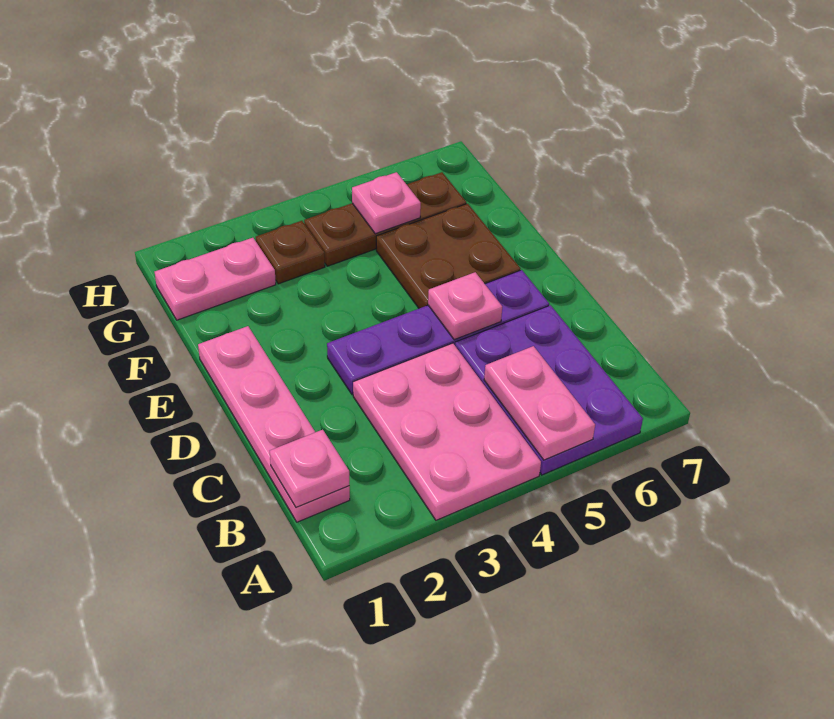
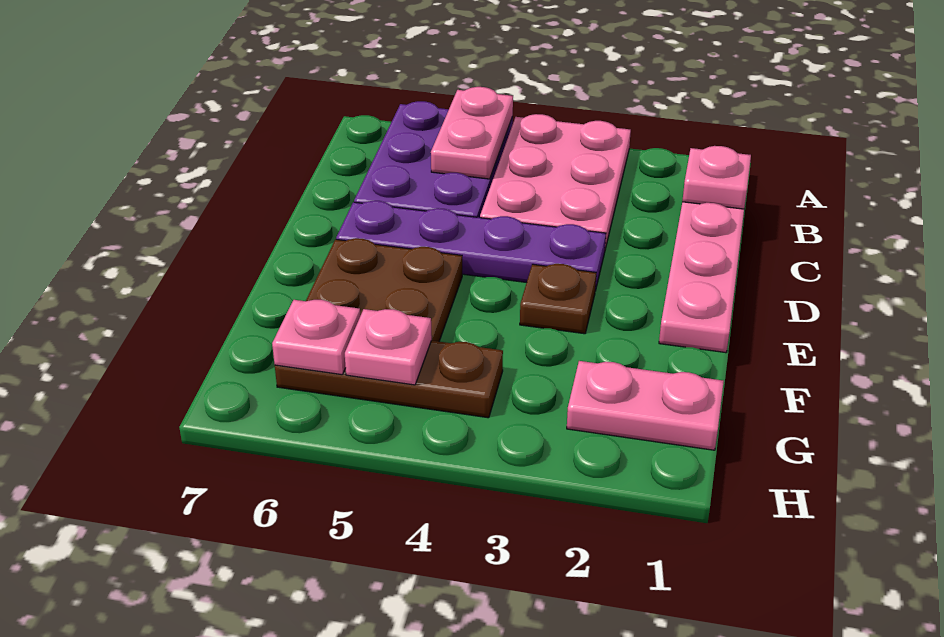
pink plate D5 level 2 -> pink plate G6 level 2
brown plate G3 level 1 -> brown plate E3 level 1

